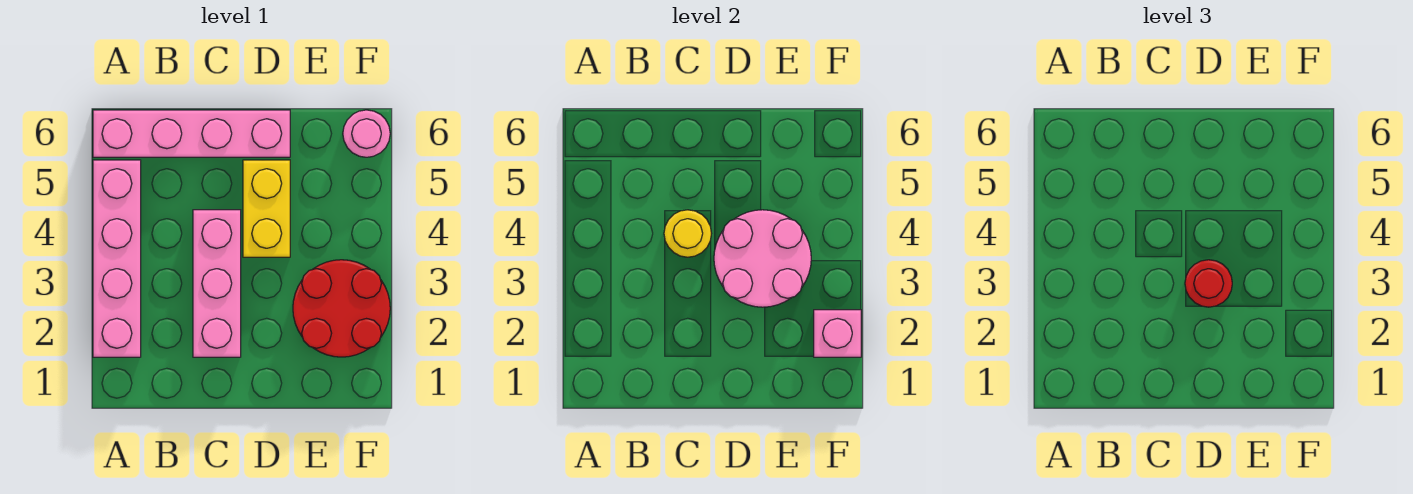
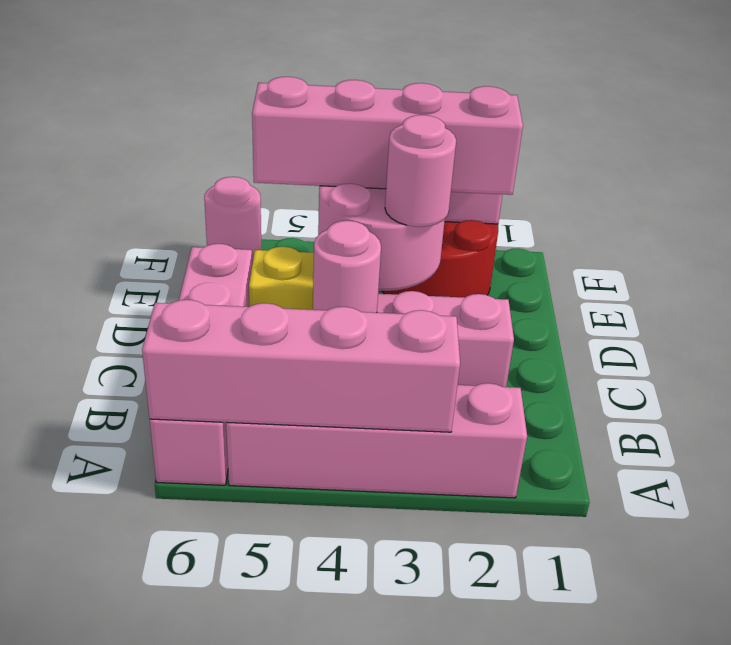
none -> pink brick A3:A6 level 2
yellow round brick C4 level 2 -> pink round brick C4 level 2
red round brick D3 level 3 -> pink round brick D3 level 3
none -> pink brick E2:E5 level 3

